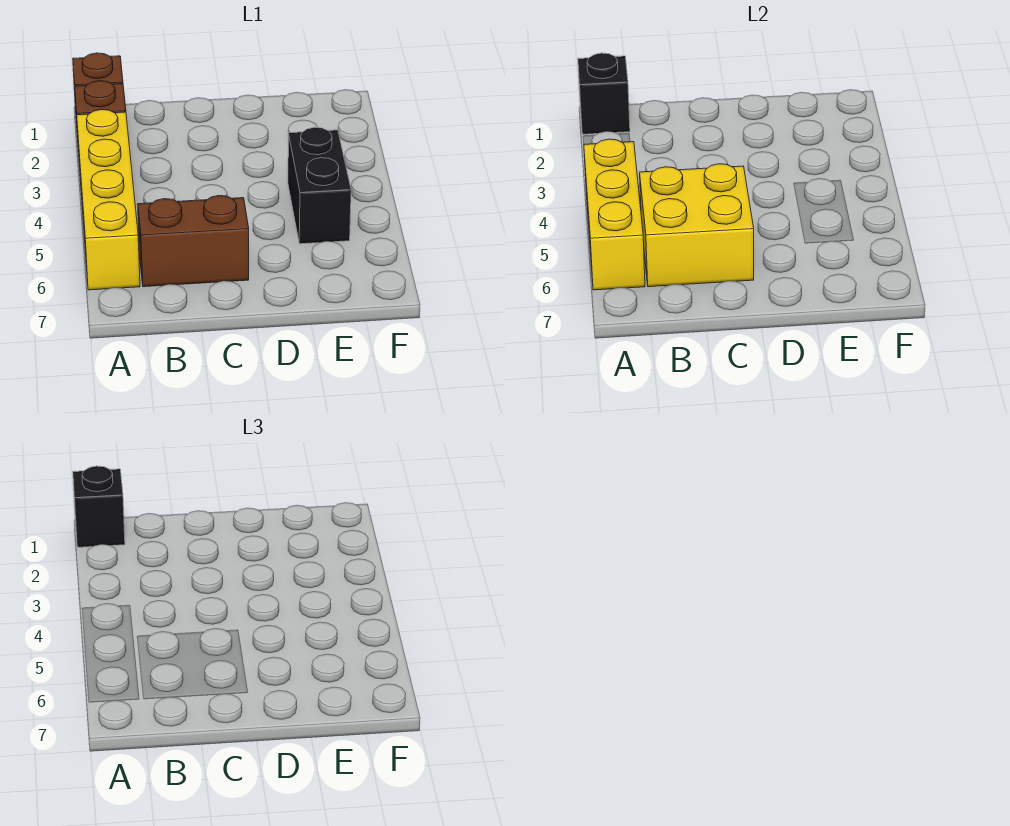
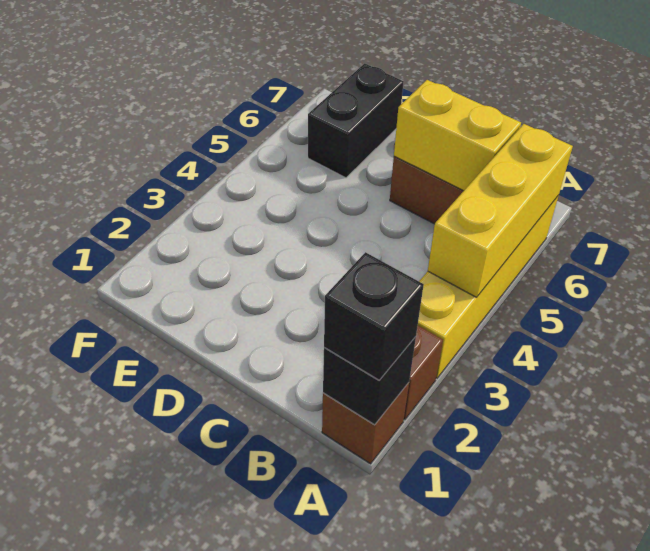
yellow brick B5:C6 level 2 -> yellow brick B6:C6 level 2
black brick E4:E5 level 1 -> black brick E6:E7 level 1

